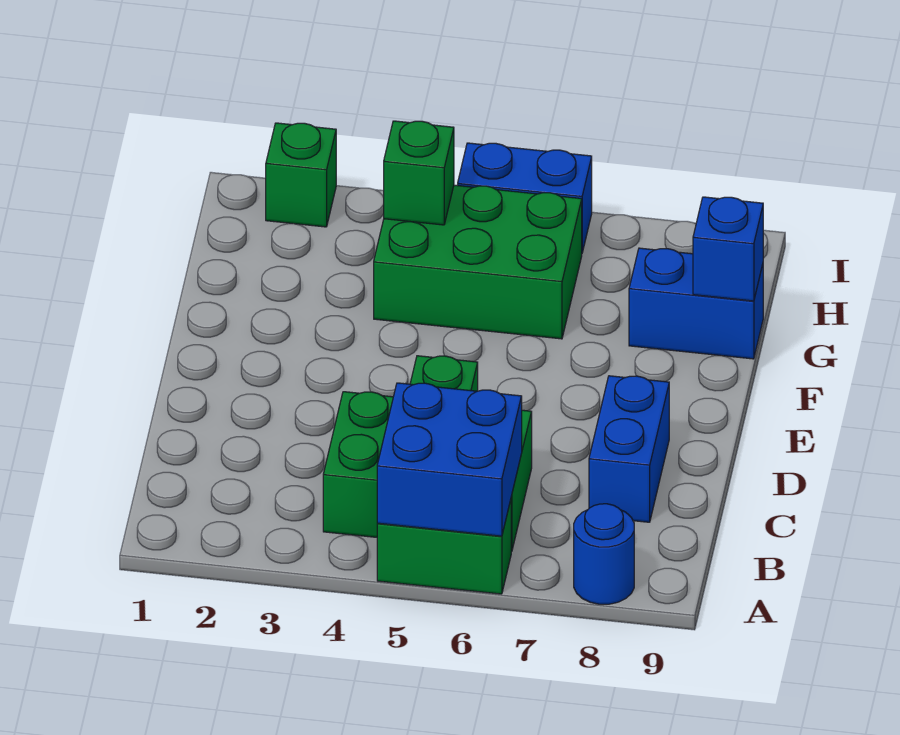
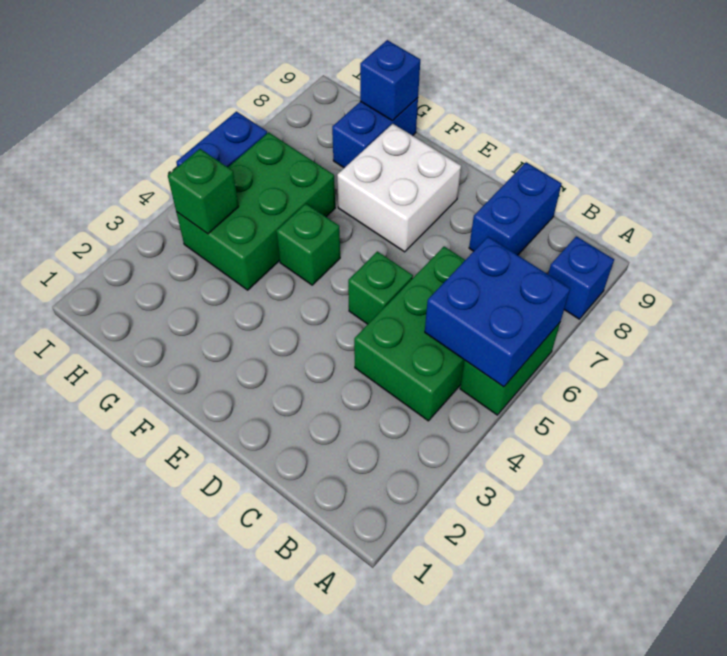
blue round brick A8 level 1 -> blue brick A8 level 1
blue brick C8:D8 level 1 -> blue brick C8:C9 level 1
none -> white brick E7:F8 level 1
green brick I2 level 1 -> green brick F5 level 1

